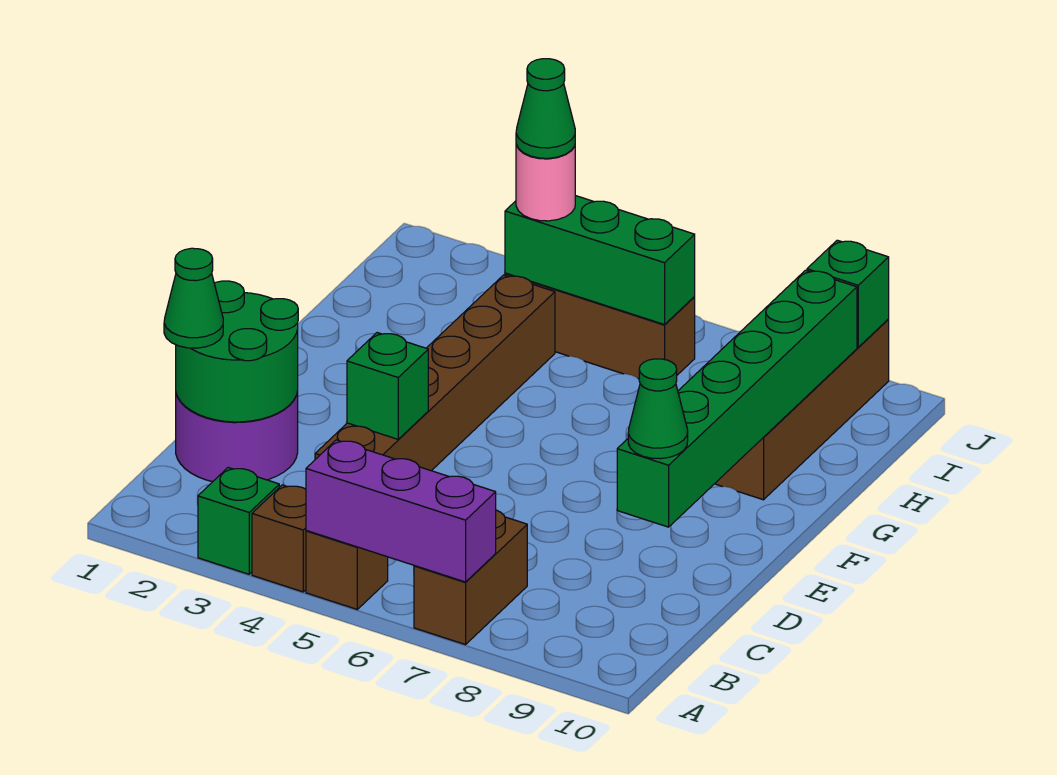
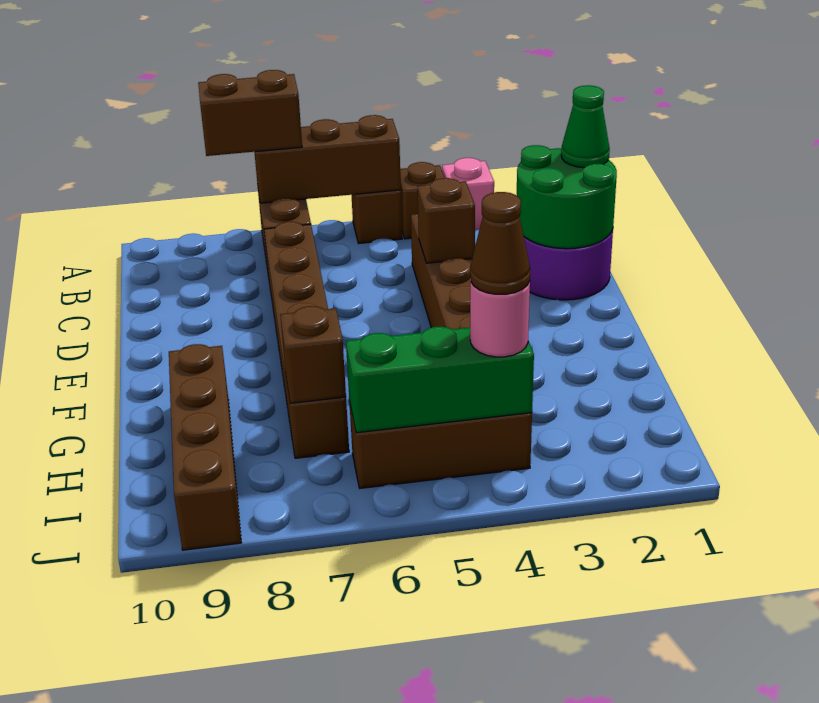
green brick A3 level 1 -> pink brick A3 level 1
purple brick A5:A7 level 2 -> brown brick A5:A7 level 2
none -> brown brick A7:A8 level 3
none -> brown brick C7:H7 level 1
green brick D4 level 2 -> brown brick D4 level 2
green brick D9:I9 level 2 -> none
green cone D9 level 3 -> none
none -> brown brick H7 level 2
green cone I4 level 4 -> brown cone I4 level 4
green brick J9 level 2 -> none

